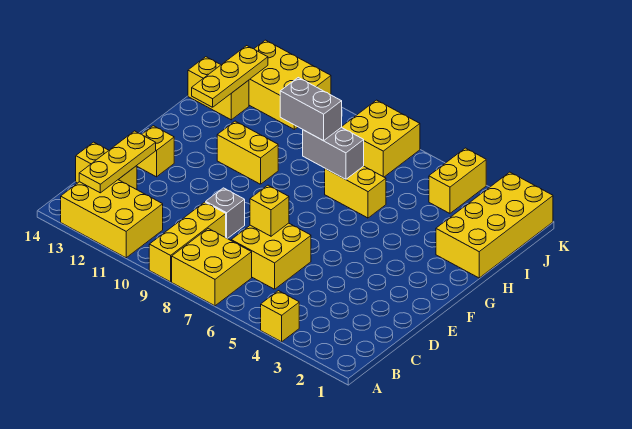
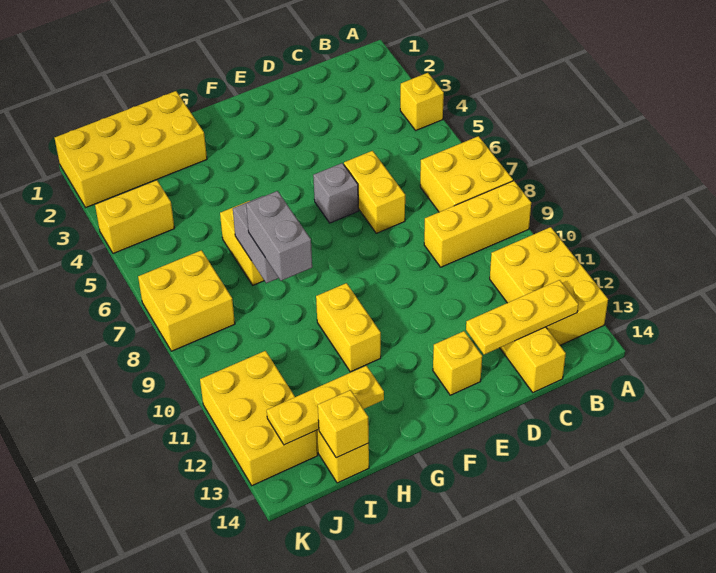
yellow brick C6:D7 level 1 -> yellow brick D6:D7 level 1
yellow brick D7 level 2 -> yellow brick I14 level 2
grey brick D9 level 1 -> grey brick E6 level 1

